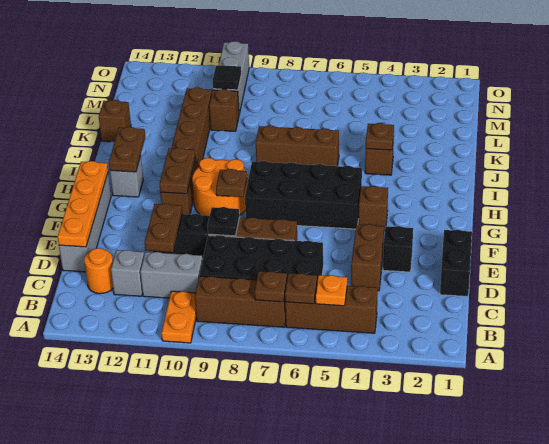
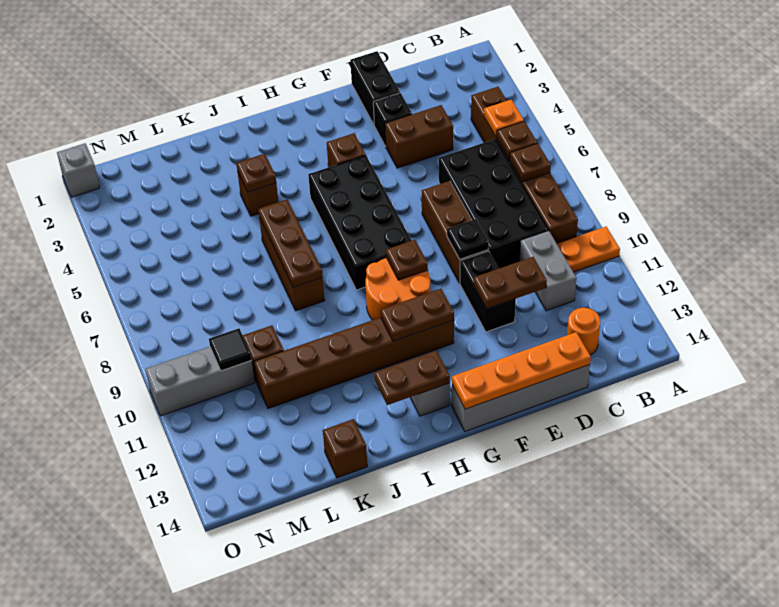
grey brick C12 level 1 -> grey brick O1 level 1
black brick D1:E1 level 1 -> black brick E1:E2 level 1
none -> brown plate J6:J8 level 2

